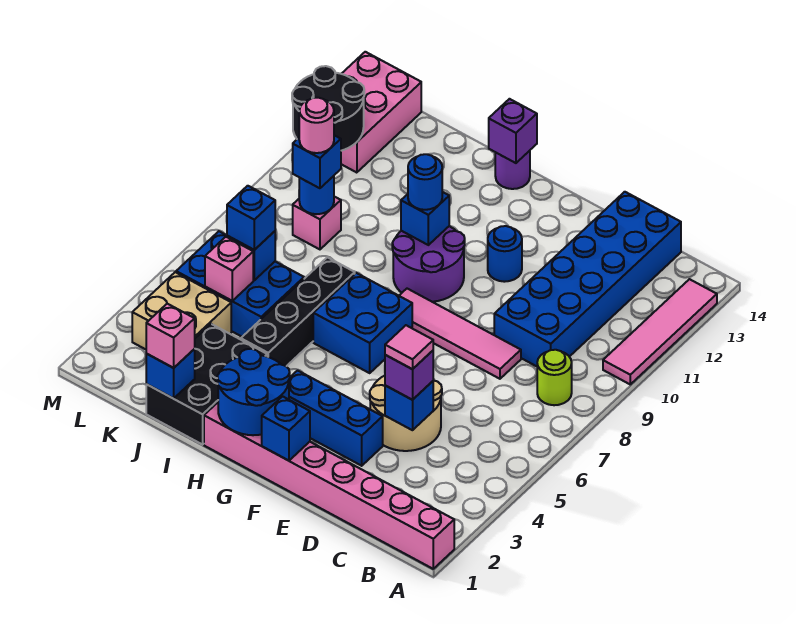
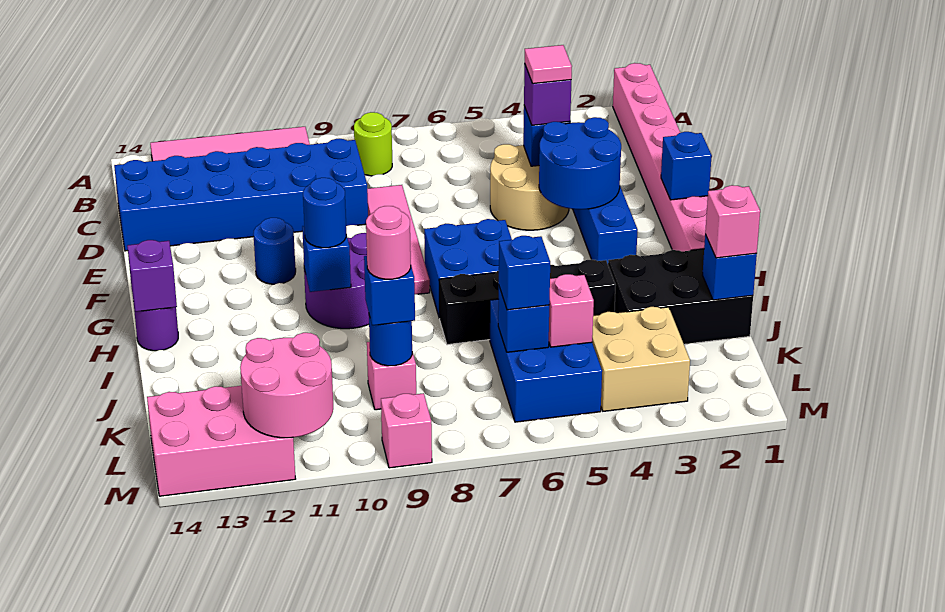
blue round brick G1:H2 level 2 -> blue round brick E3:F4 level 2
black round brick L11:M12 level 2 -> pink round brick L11:M12 level 2
none -> pink brick M9 level 1

